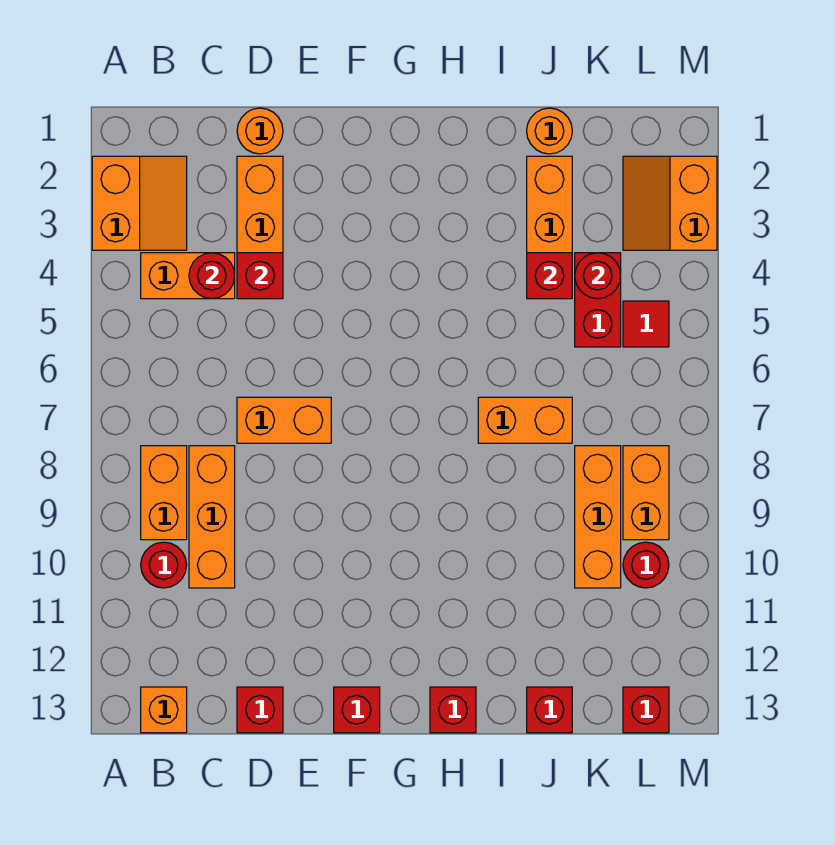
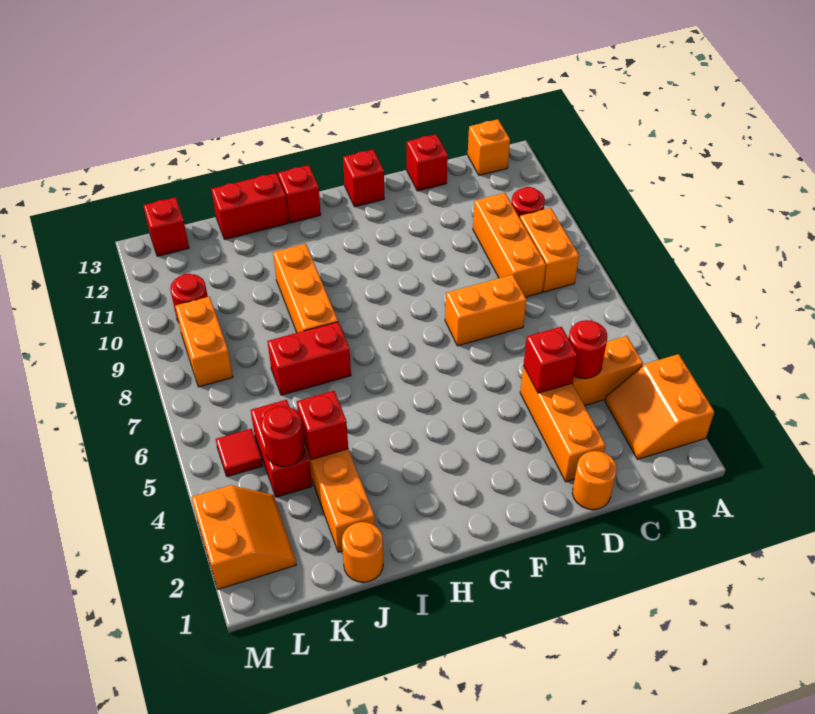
orange brick I7:J7 level 1 -> red brick I7:J7 level 1
red brick J13 level 1 -> red brick I13:J13 level 1
orange brick K8:K10 level 1 -> orange brick I8:I10 level 1

